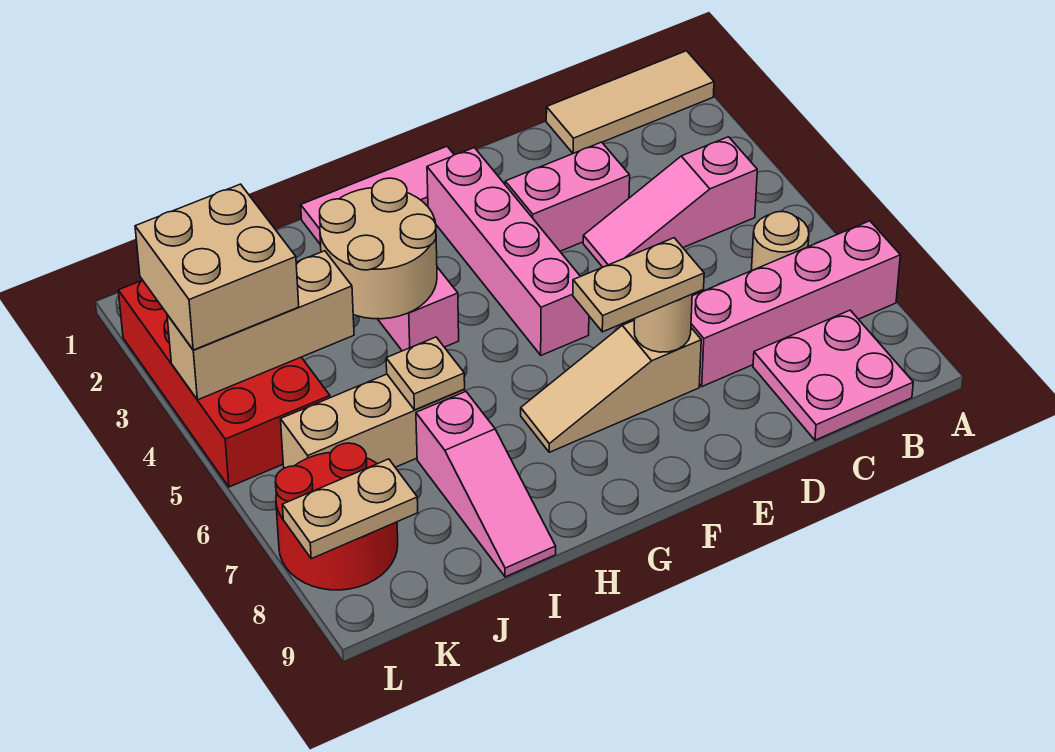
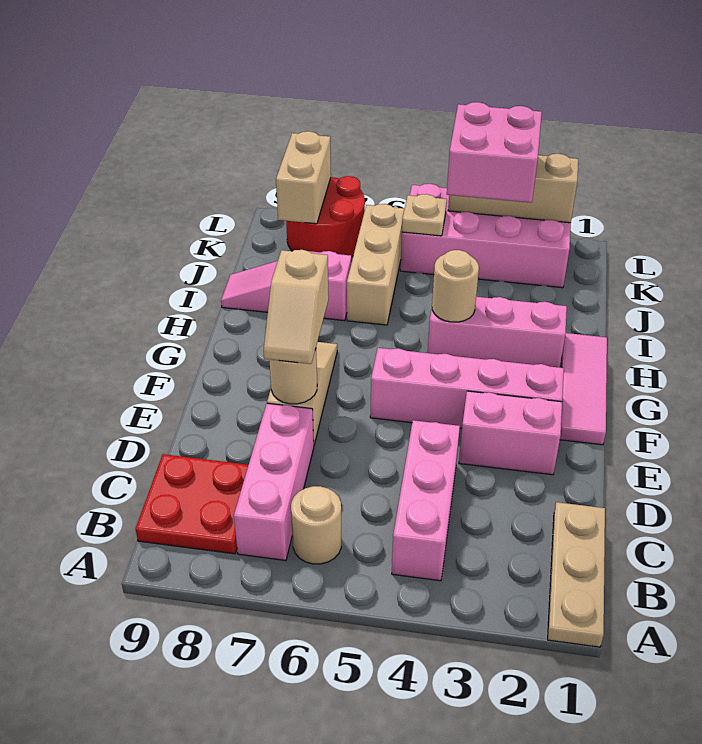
tan tile A1:C1 level 1 -> tan plate A1:C1 level 1
pink brick A7:D7 level 1 -> pink brick B7:D7 level 1
pink slope B4:D4 level 1 top B -> pink brick B4:D4 level 1
pink plate B8:C9 level 1 -> red plate B8:C9 level 1
pink brick D3:E3 level 1 -> pink brick E2:E3 level 1
tan plate E7:F7 level 3 -> tan slope E7:F7 level 3 top F
tan round brick H3:I4 level 2 -> tan round brick H4 level 2
tan plate I6 level 2 -> tan plate K5 level 2
tan brick J4:L4 level 2 -> tan brick L2:L4 level 2
red brick K2:L5 level 1 -> pink brick K2:L5 level 1
tan brick K3:L4 level 3 -> pink brick K3:L4 level 3
tan plate K8:L8 level 2 -> tan brick K8:L8 level 2

